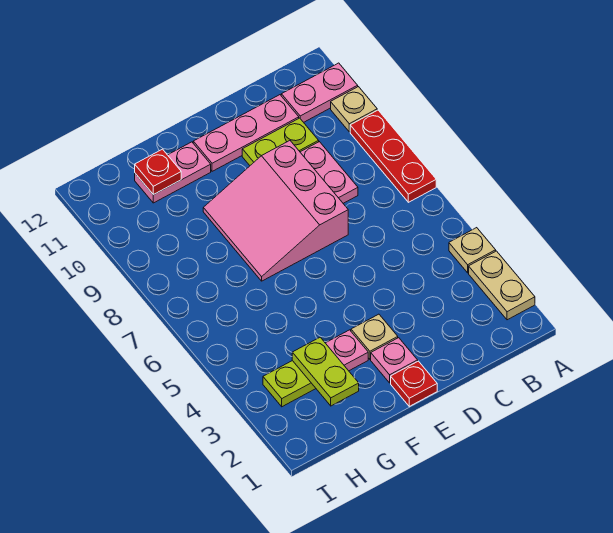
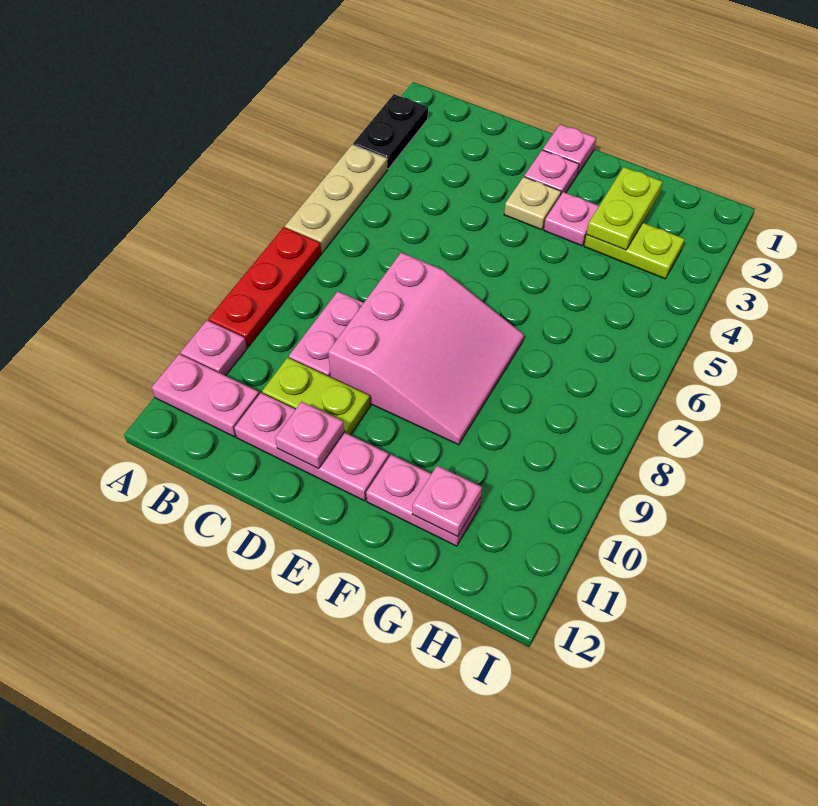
tan plate A2:A3 level 1 -> black plate A2:A3 level 1
tan plate A4 level 1 -> tan plate A4:A6 level 1
tan plate A10 level 1 -> pink plate A10 level 1
none -> pink plate D11 level 2
red plate E1 level 1 -> pink plate E1 level 1
red plate G11 level 2 -> pink plate G11 level 2

